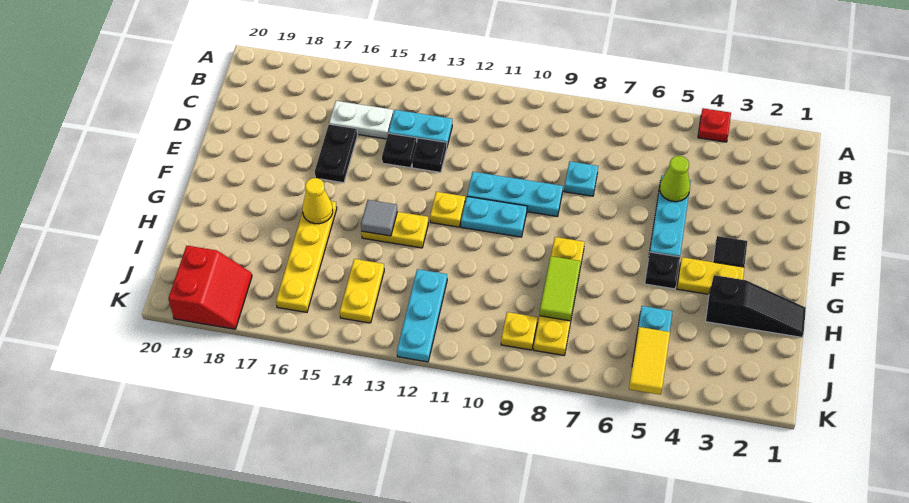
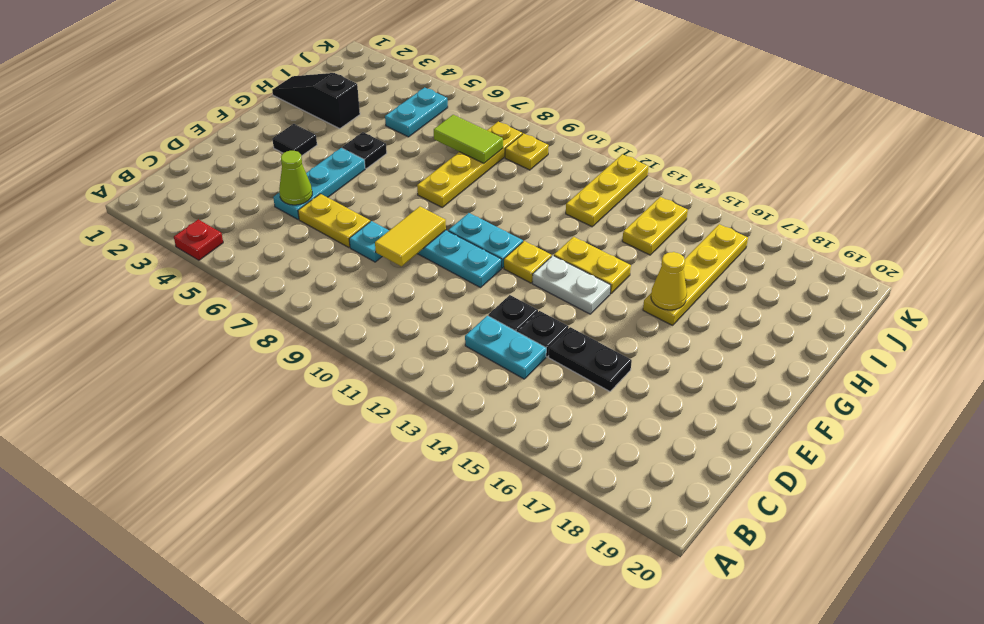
white plate C15:C16 level 1 -> white plate F13:F14 level 1
black plate D16:E16 level 1 -> black plate D15:D16 level 1
yellow plate G3:G4 level 1 -> yellow plate D6:D7 level 1
grey tile G14 level 2 -> none
lime tile H8:I8 level 2 -> lime tile I7:I8 level 2
cyan plate I12:K12 level 1 -> yellow plate I12:K12 level 1
yellow tile J5:K5 level 2 -> yellow tile D9:E9 level 2
red slope J18:K19 level 1 top 19 -> none

